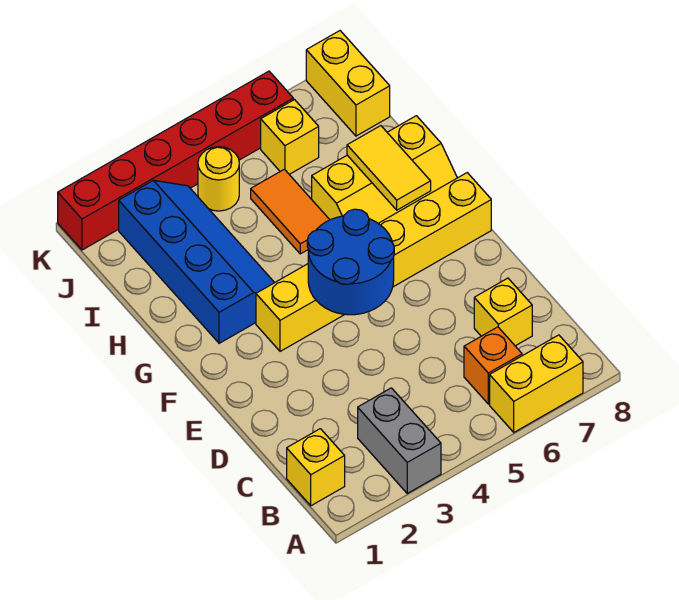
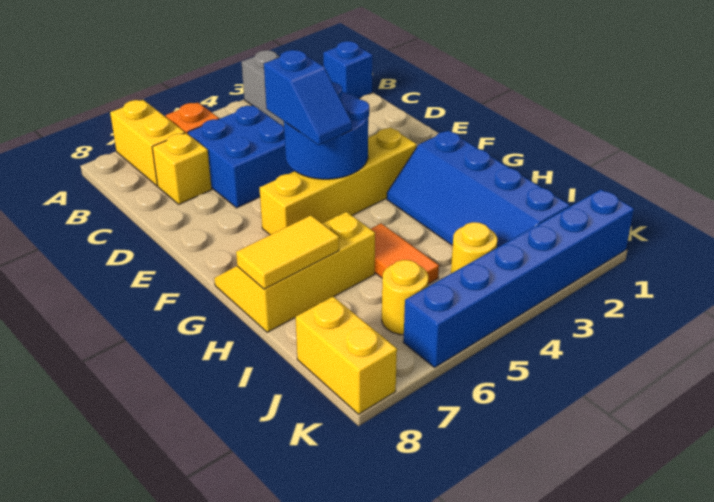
yellow brick A6:A7 level 1 -> yellow brick A7:B7 level 1
yellow brick B1 level 1 -> blue brick B1 level 1
none -> blue brick C5:D6 level 1
none -> blue slope E5:F5 level 3 top E
yellow brick F3:F8 level 1 -> yellow brick F3:F6 level 1
yellow tile G7:H7 level 2 -> yellow tile H7:H8 level 2
yellow brick J6 level 1 -> yellow round brick J6 level 1
red brick K1:K6 level 1 -> blue brick K1:K6 level 1

